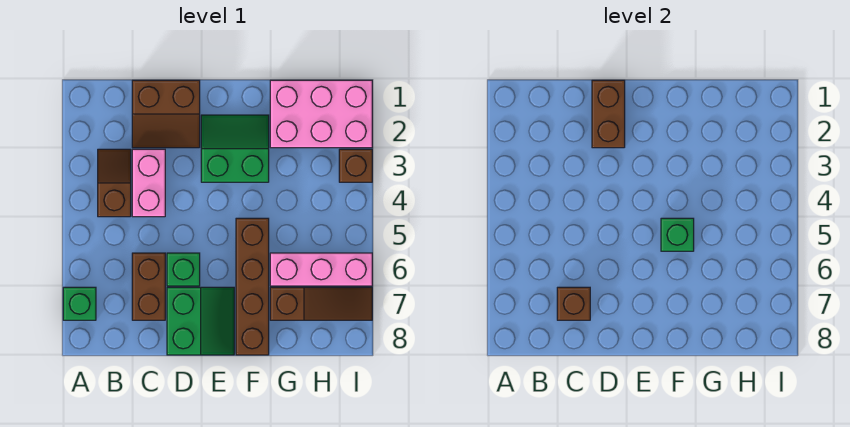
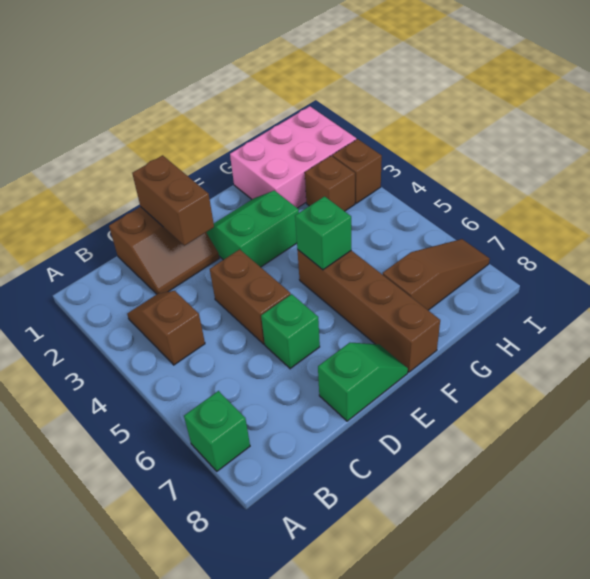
pink brick C3:C4 level 1 -> none
brown brick C6:C7 level 1 -> brown brick D4:D5 level 1
brown brick C7 level 2 -> brown brick H3 level 1
green slope D7:E8 level 1 top D -> green slope D8:E8 level 1 top D
pink brick G6:I6 level 1 -> none

